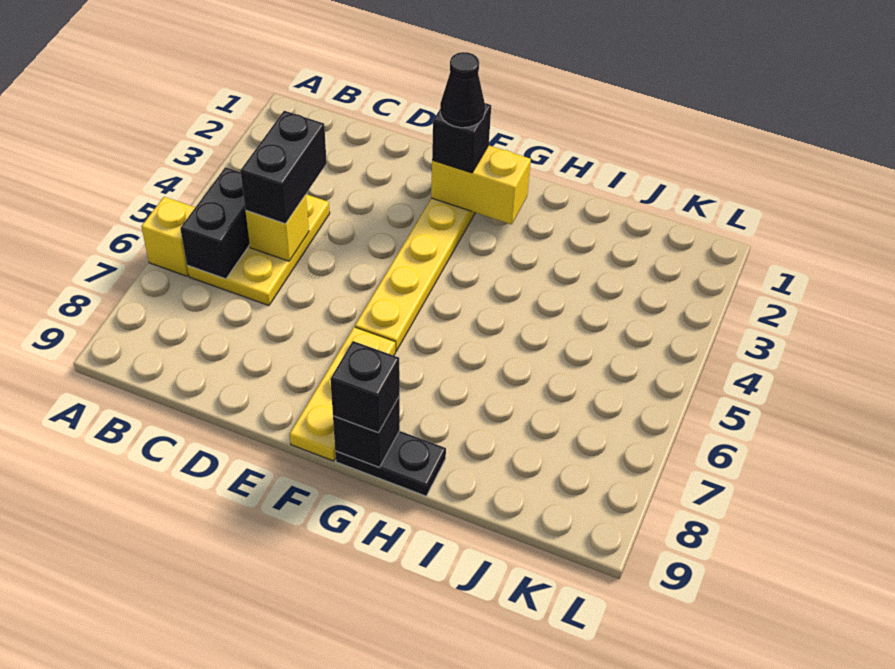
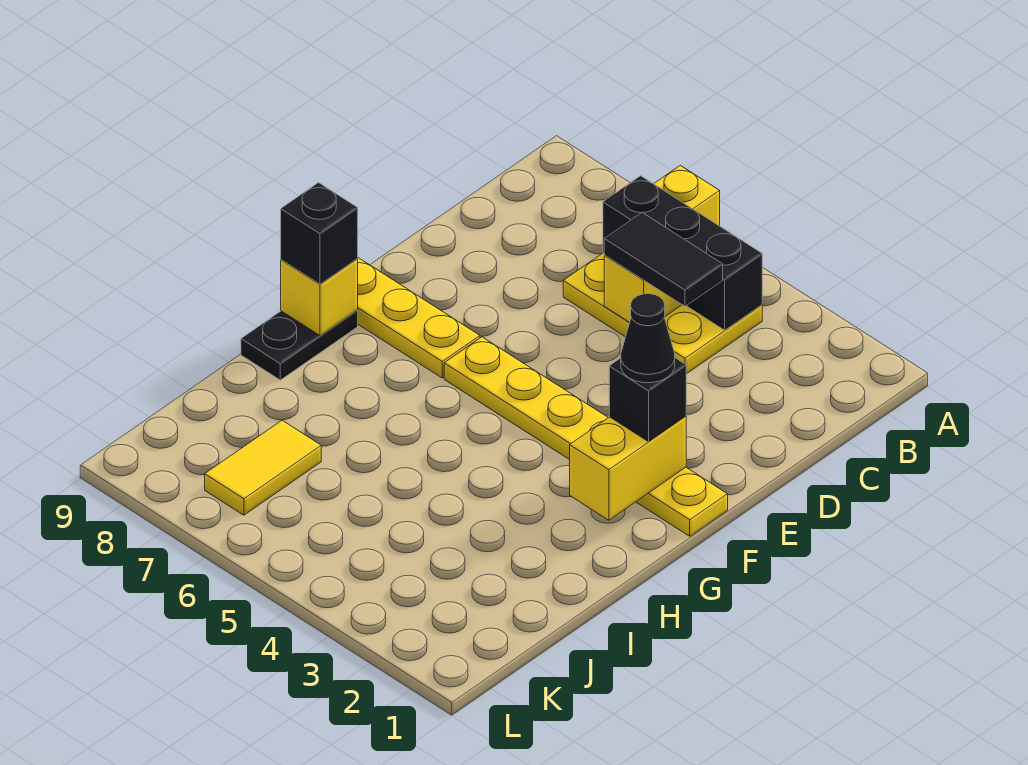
black brick B5:B6 level 2 -> black brick B4:B6 level 2
black brick C4:C5 level 3 -> black tile C4:C5 level 3
black brick G9 level 2 -> yellow brick G9 level 2
none -> yellow tile J7:K7 level 1

